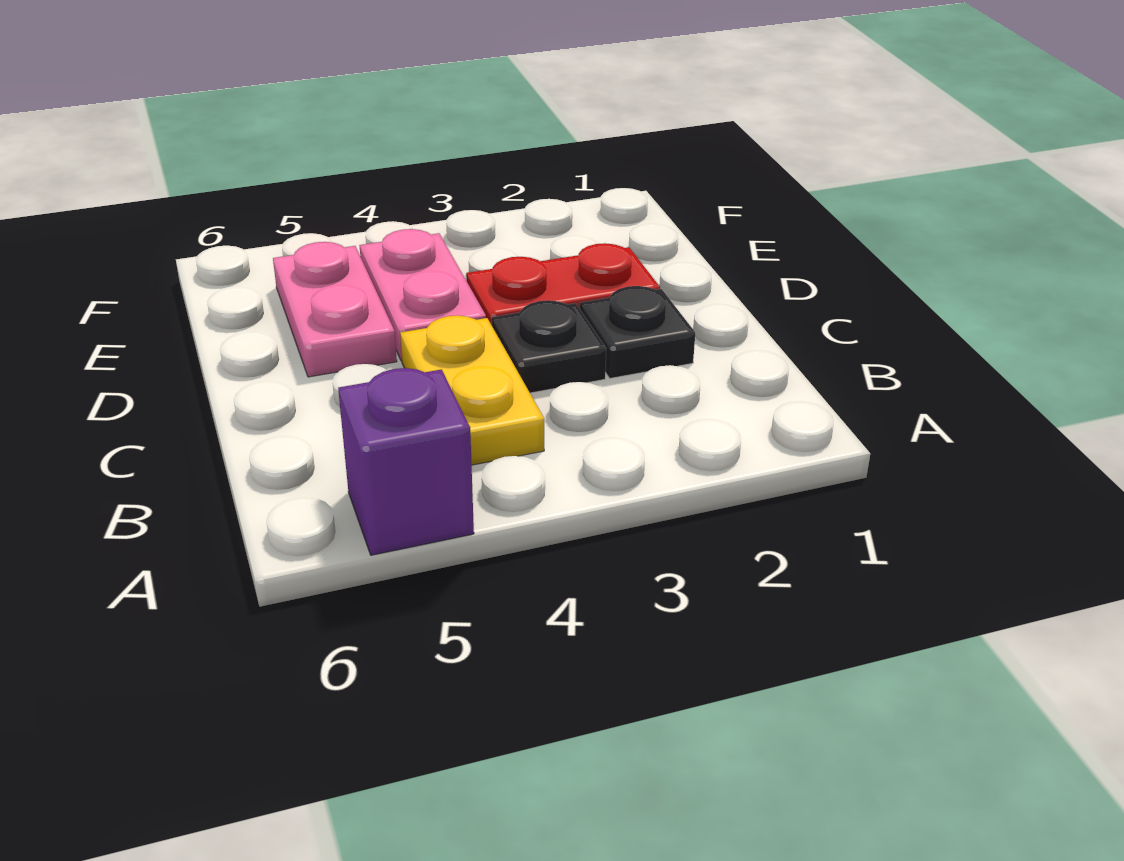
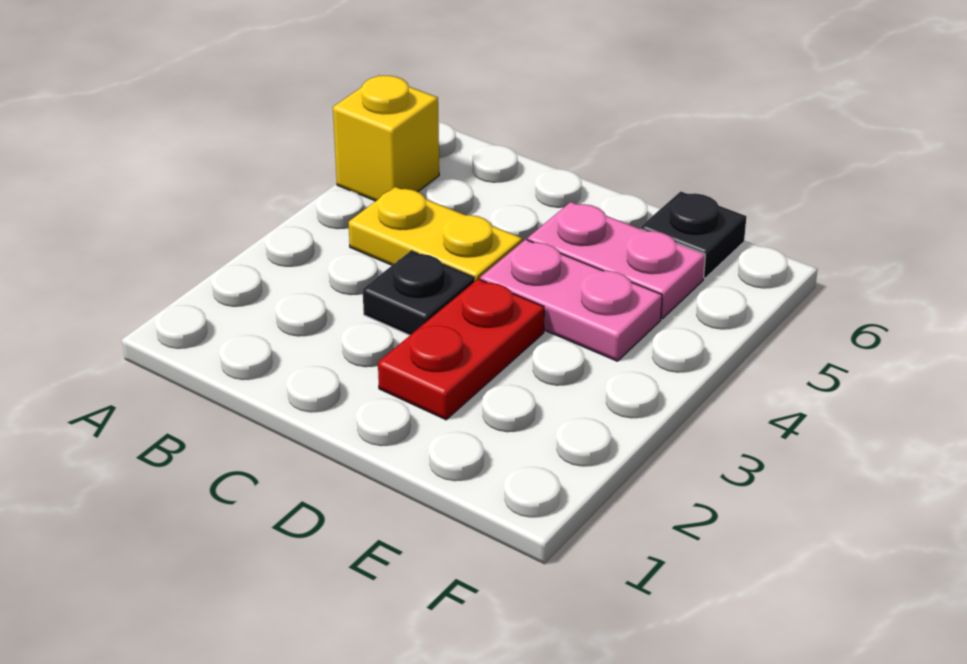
purple brick A5 level 1 -> yellow brick A5 level 1
black plate C2 level 1 -> black plate E6 level 1

